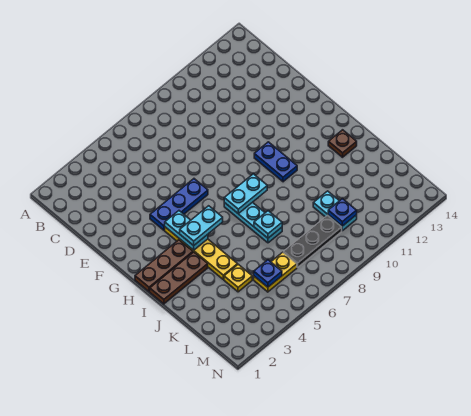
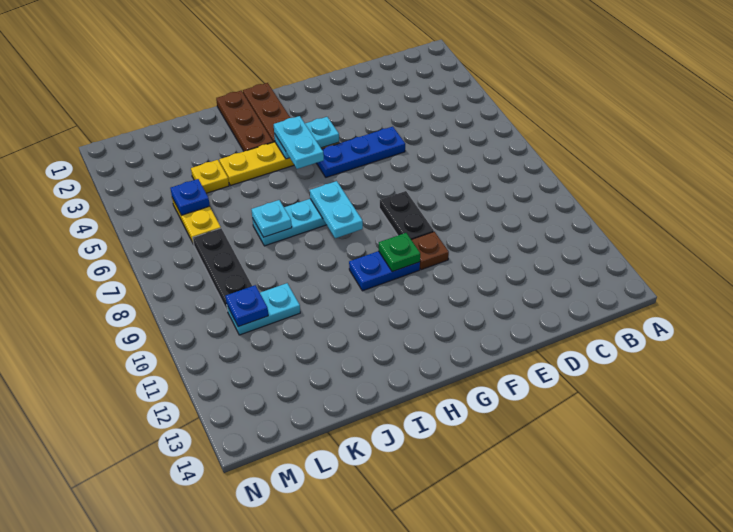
blue plate F4:F6 level 1 -> blue plate E5:G5 level 1
none -> black plate F8:F9 level 1
none -> green plate G10 level 2
brown plate I13 level 1 -> brown plate F10 level 1

